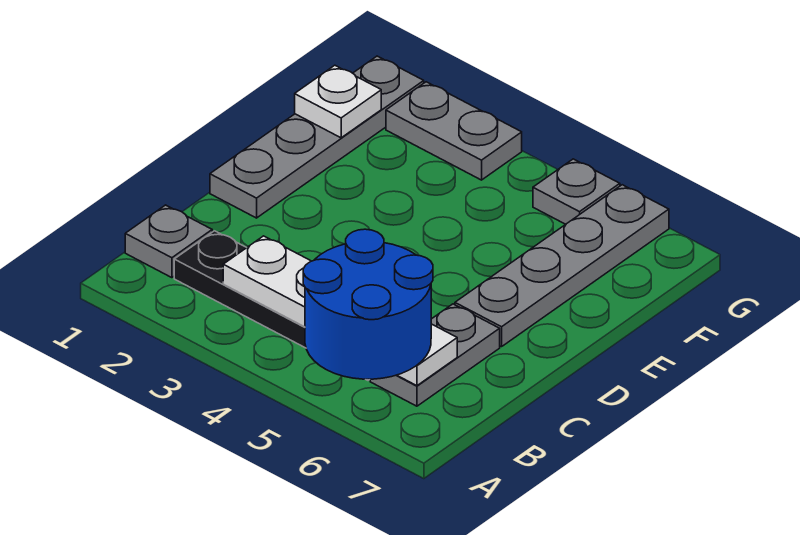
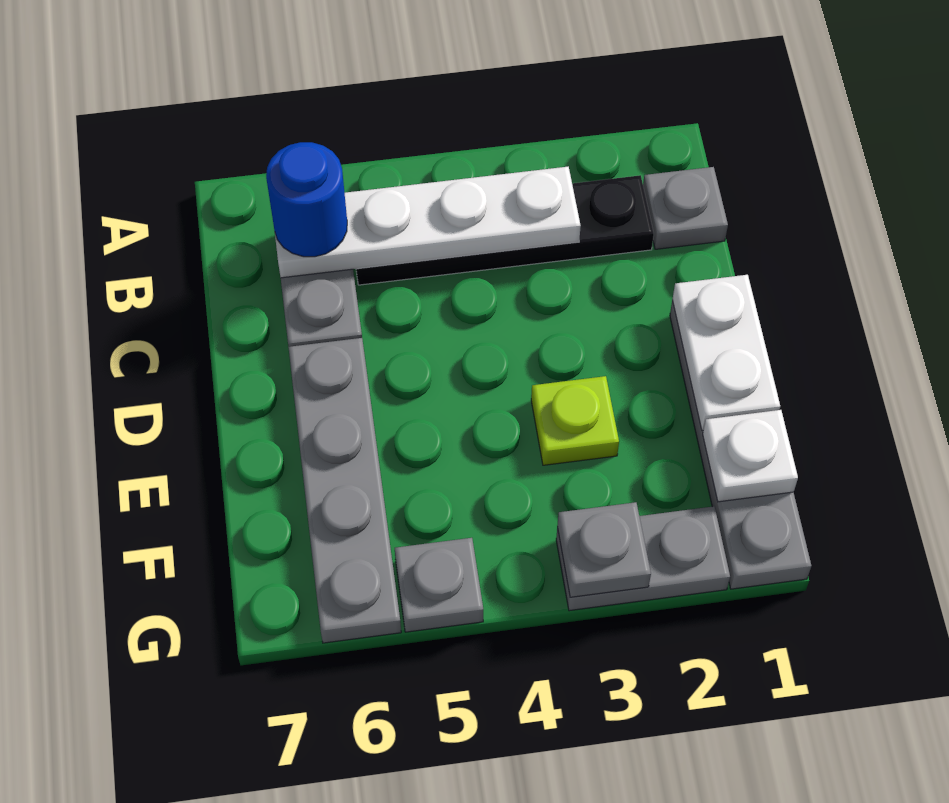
blue round brick A5:B6 level 3 -> blue round brick B6 level 3
none -> white plate D1:E1 level 2
none -> lime plate E3 level 1
none -> grey plate G3 level 2

